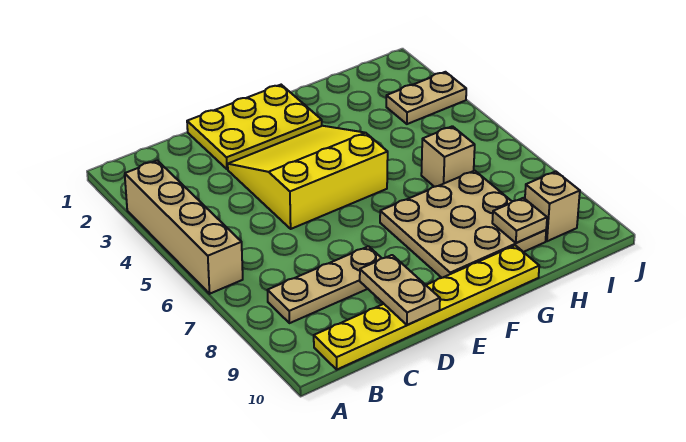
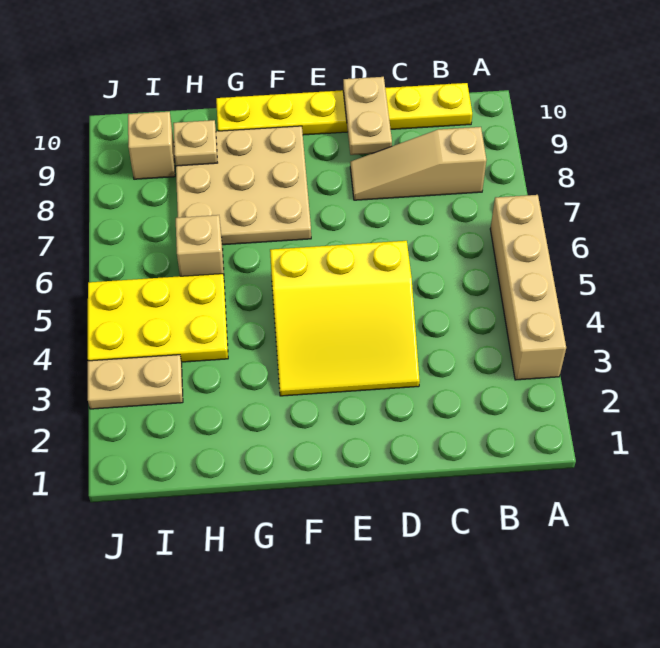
tan plate B8:D8 level 1 -> tan slope B8:D8 level 1 top B
yellow plate D1:F2 level 1 -> yellow plate H4:J5 level 1

